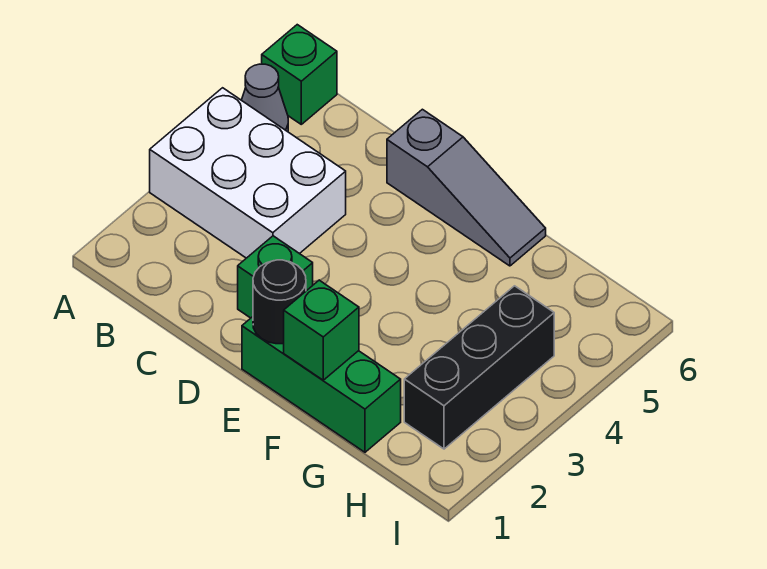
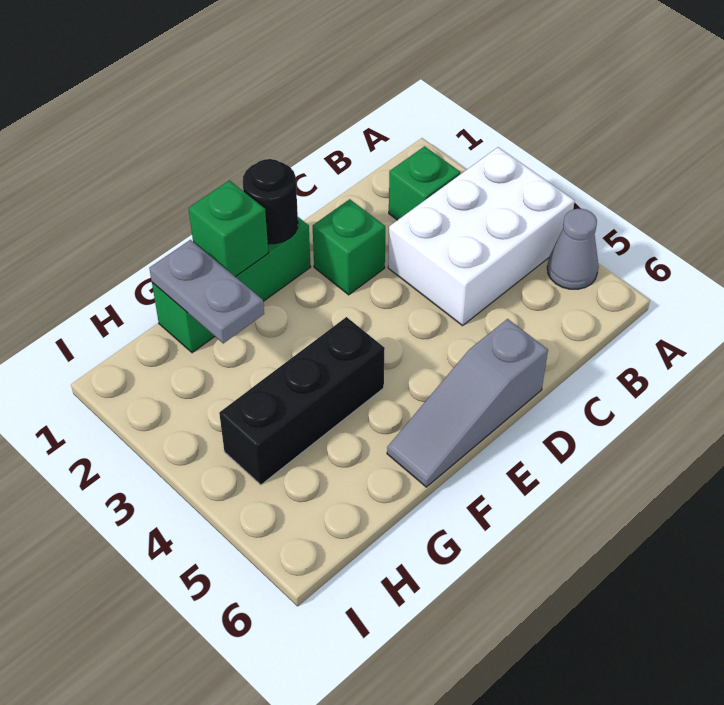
green brick A6 level 1 -> green brick B2 level 1
none -> grey plate G1:G2 level 2
black brick H2:H4 level 1 -> black brick F4:H4 level 1

